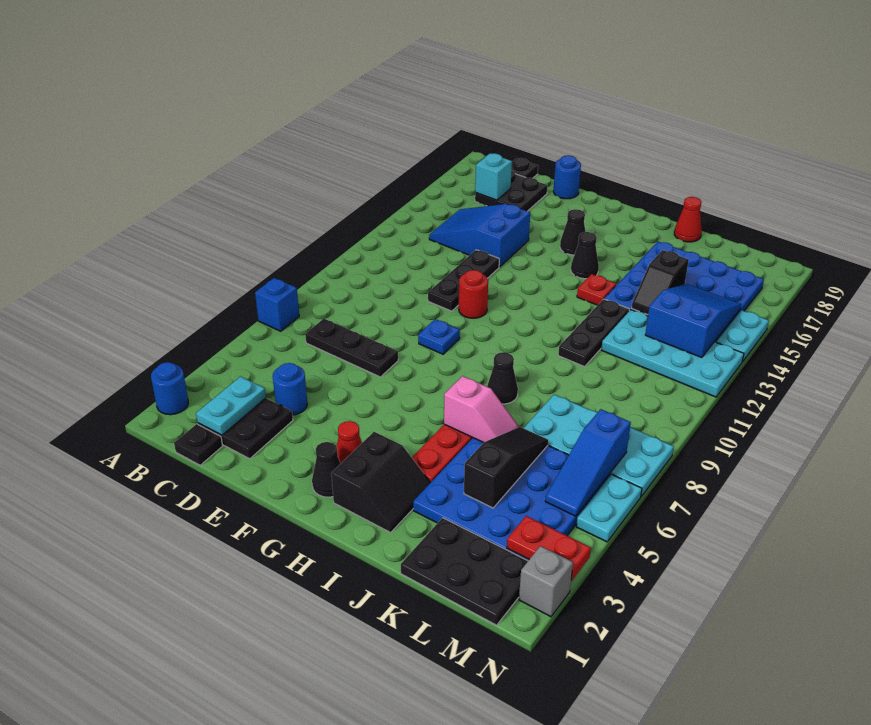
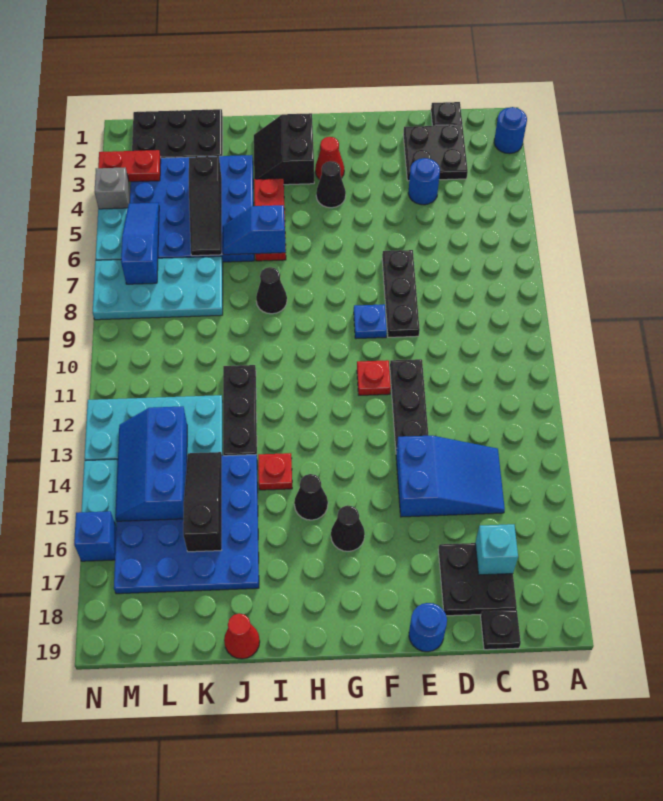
blue brick A7 level 1 -> blue brick N16 level 1
cyan plate C2:C3 level 2 -> none
black plate C7:E7 level 1 -> black plate E7:E9 level 1
red round brick F11 level 1 -> red plate F11 level 1
black cone G2 level 1 -> black cone G4 level 1
pink slope I6:J6 level 2 top I -> blue slope I6:J6 level 2 top I
black slope K14:K15 level 2 top 15 -> black slope K14:K16 level 2 top 16
blue slope L13:M15 level 2 top 13 -> blue slope L13:M15 level 2 top L
grey brick N2 level 1 -> grey brick N4 level 1

